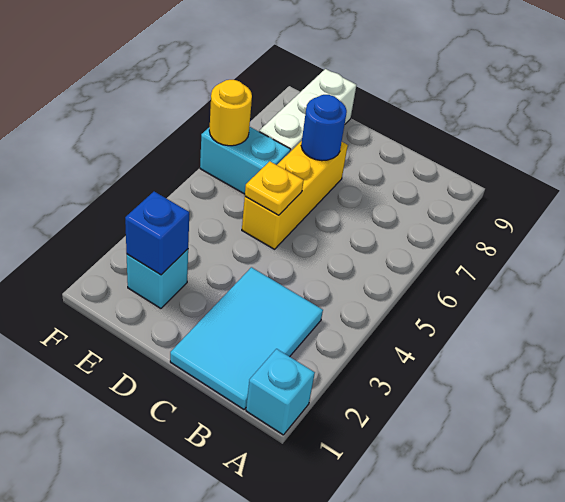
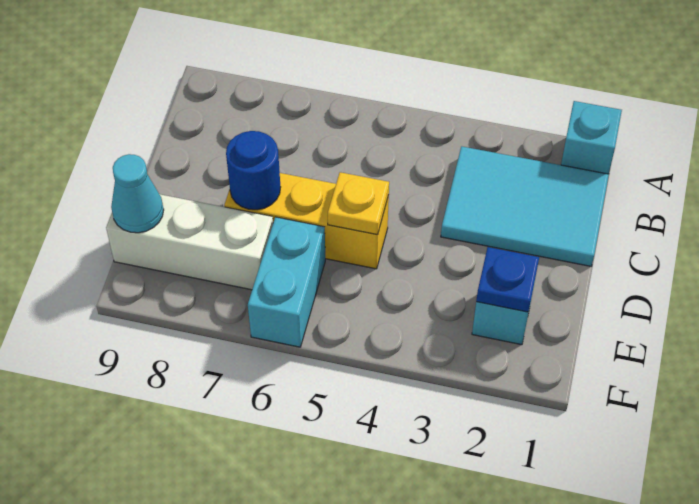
blue brick E2 level 2 -> blue plate E2 level 2
none -> cyan cone E9 level 2
yellow round brick F6 level 2 -> none

